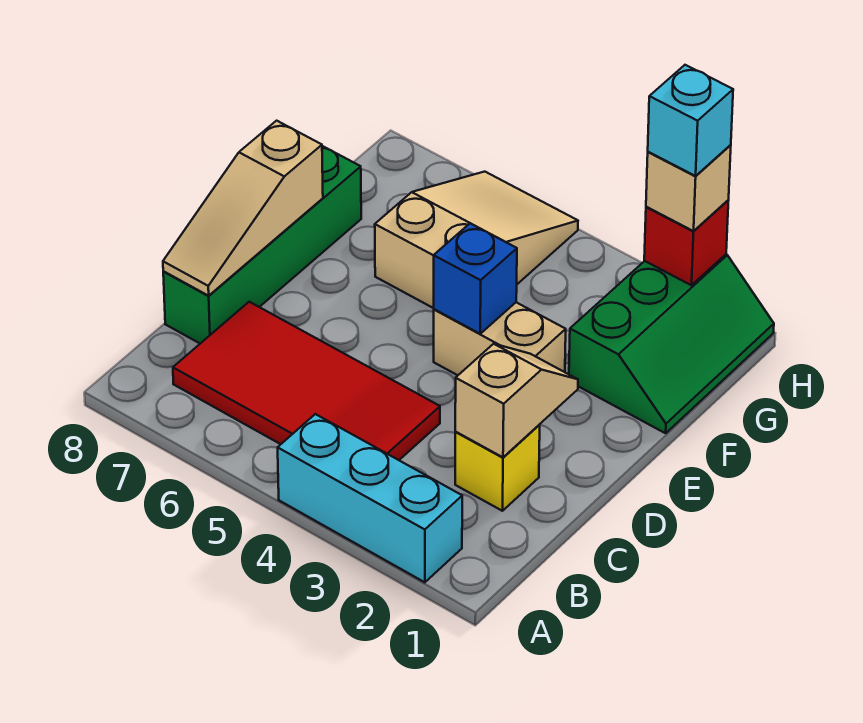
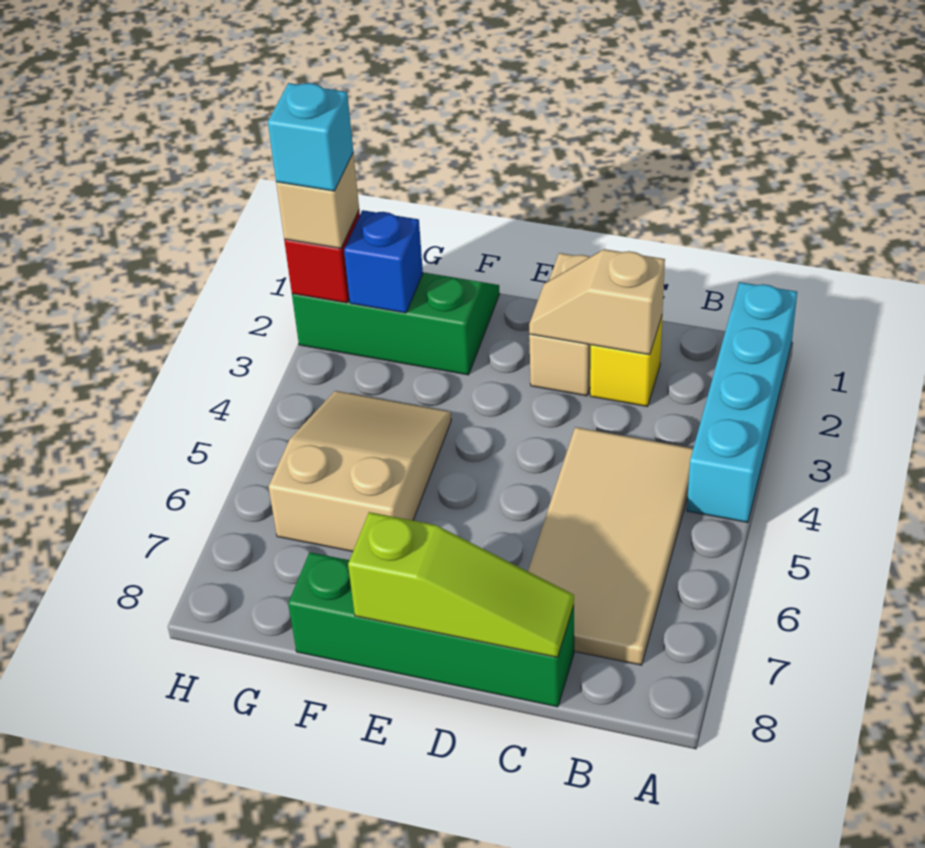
cyan brick A2:A4 level 1 -> cyan brick A1:A4 level 1
red tile B4:C7 level 1 -> tan tile B4:C7 level 1
tan slope C8:E8 level 2 top E -> lime slope C8:E8 level 2 top E
tan brick E3:E4 level 1 -> tan brick D1:D2 level 1
blue brick E4 level 2 -> blue brick G2 level 2
tan slope F5:H6 level 1 top F -> tan slope F4:G6 level 1 top 6

